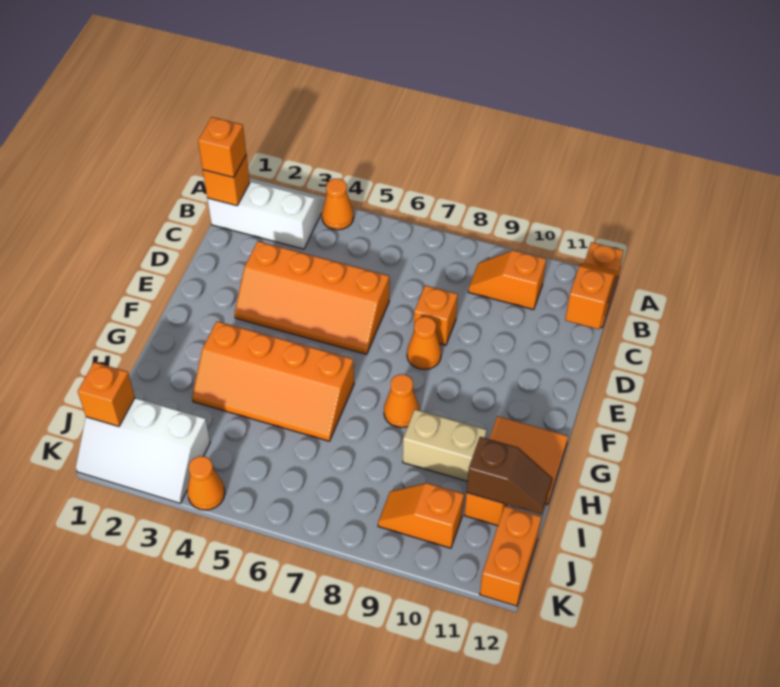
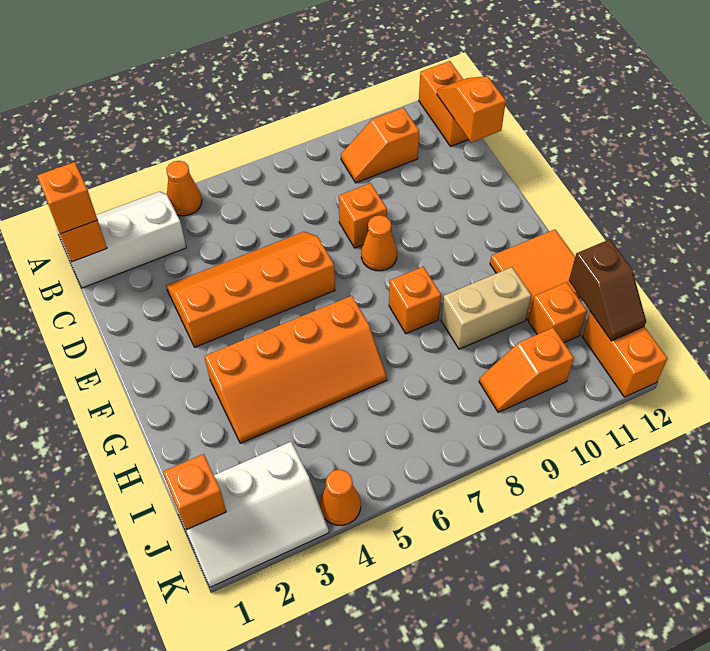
orange slope D3:E6 level 1 top D -> orange slope D3:E6 level 1 top E
orange cone G8 level 1 -> orange brick G8 level 1
brown slope I11:I12 level 2 top 11 -> brown slope I12:J12 level 2 top I

